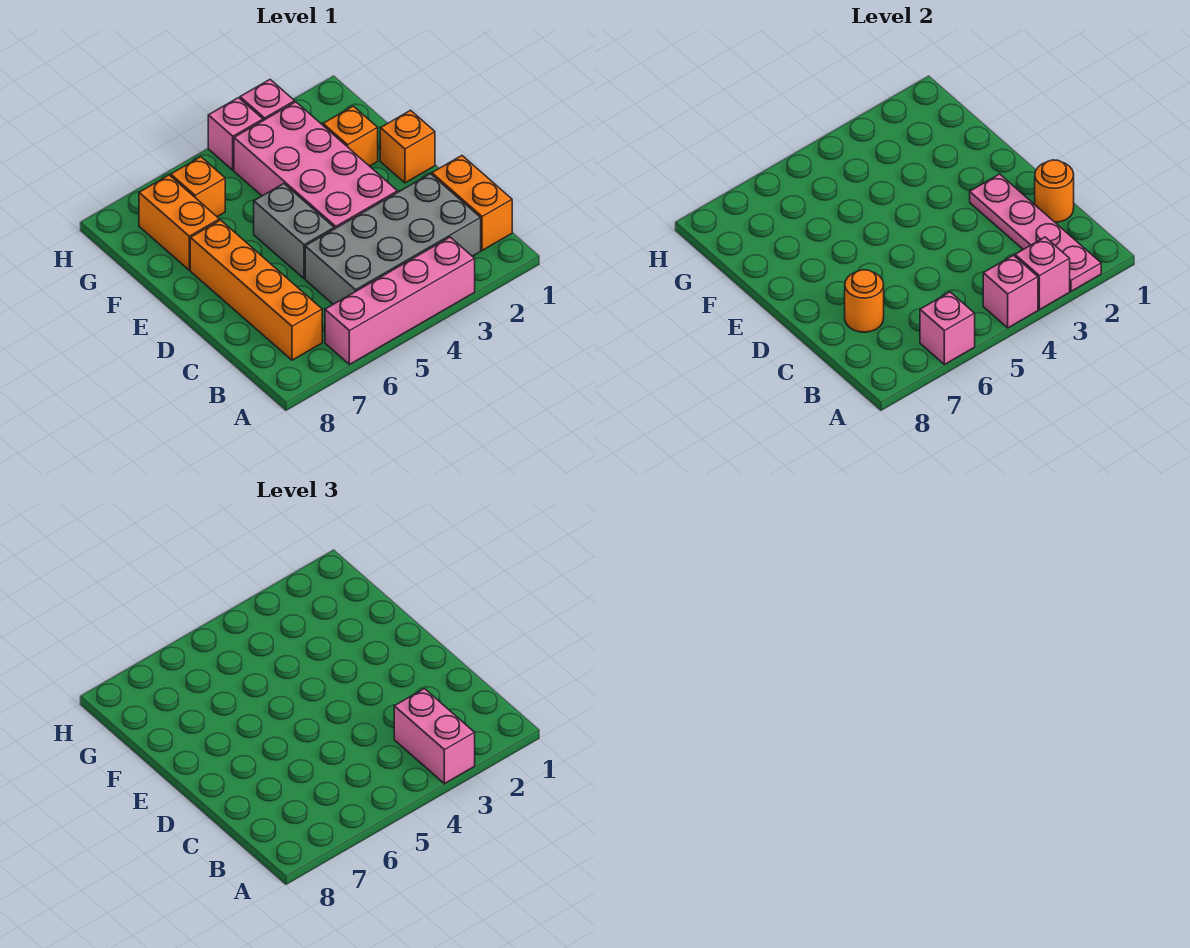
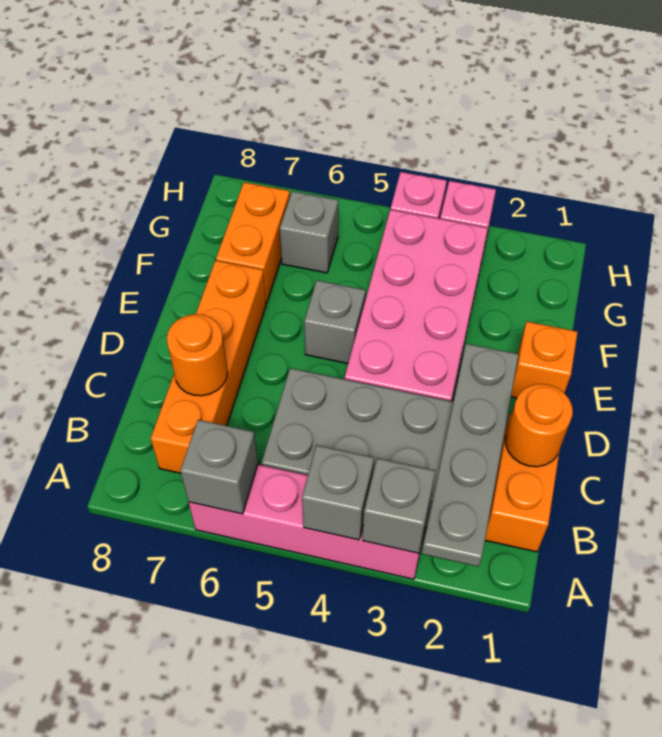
pink plate A2:D2 level 2 -> grey plate A2:D2 level 2
pink brick A3 level 2 -> grey brick A3 level 2
pink brick A3:B3 level 3 -> none
pink brick A4 level 2 -> grey brick A4 level 2
pink brick A6 level 2 -> grey brick A6 level 2
grey brick D5:E5 level 1 -> grey brick E5 level 1
orange brick F2 level 1 -> none
orange brick G6 level 1 -> grey brick G6 level 1

